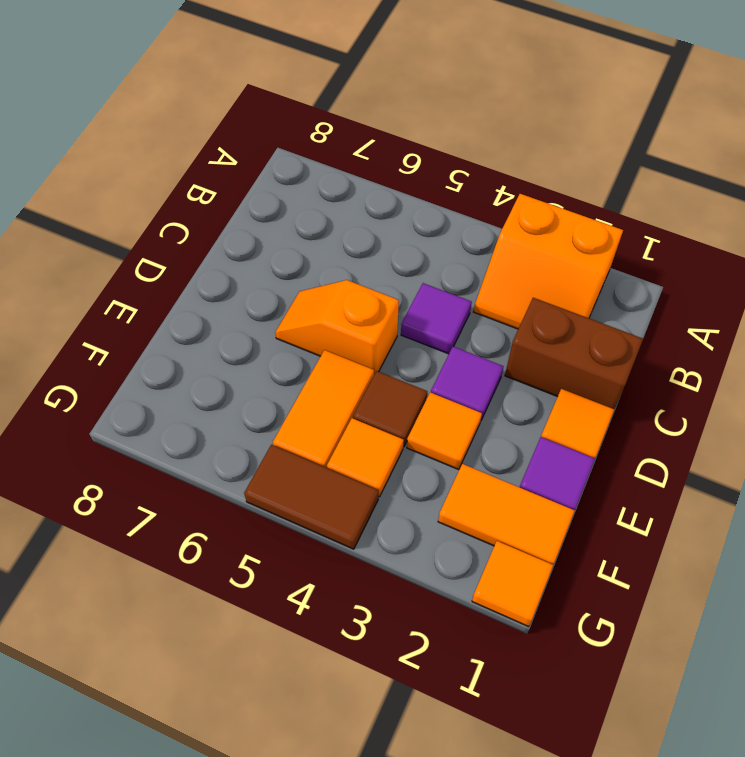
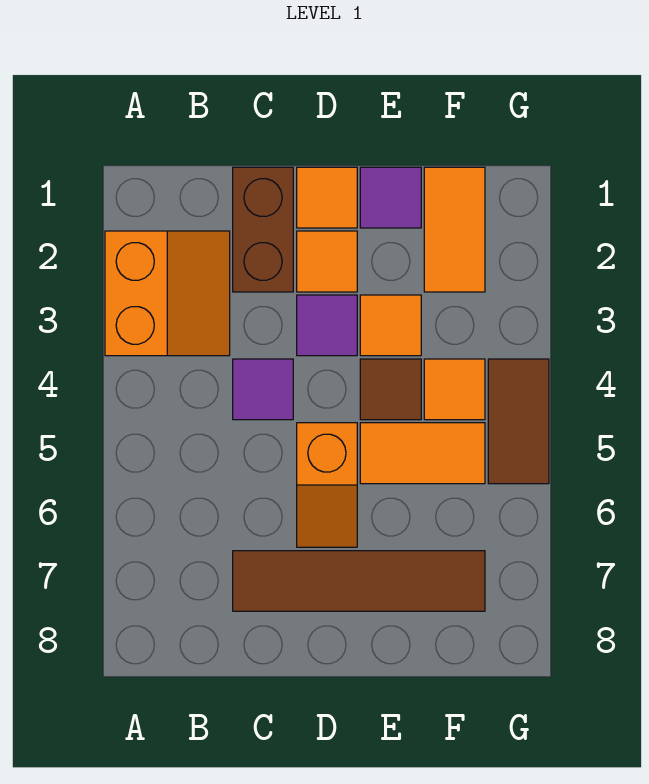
none -> brown tile C7:F7 level 1
orange tile G1 level 1 -> orange tile D2 level 1

